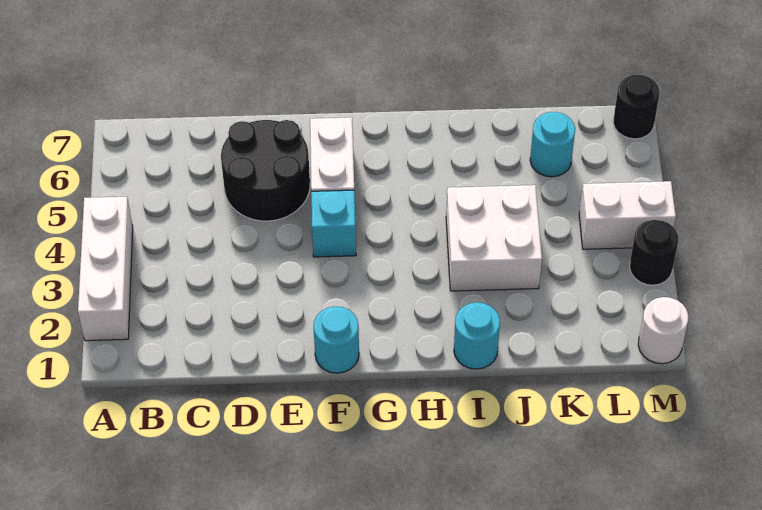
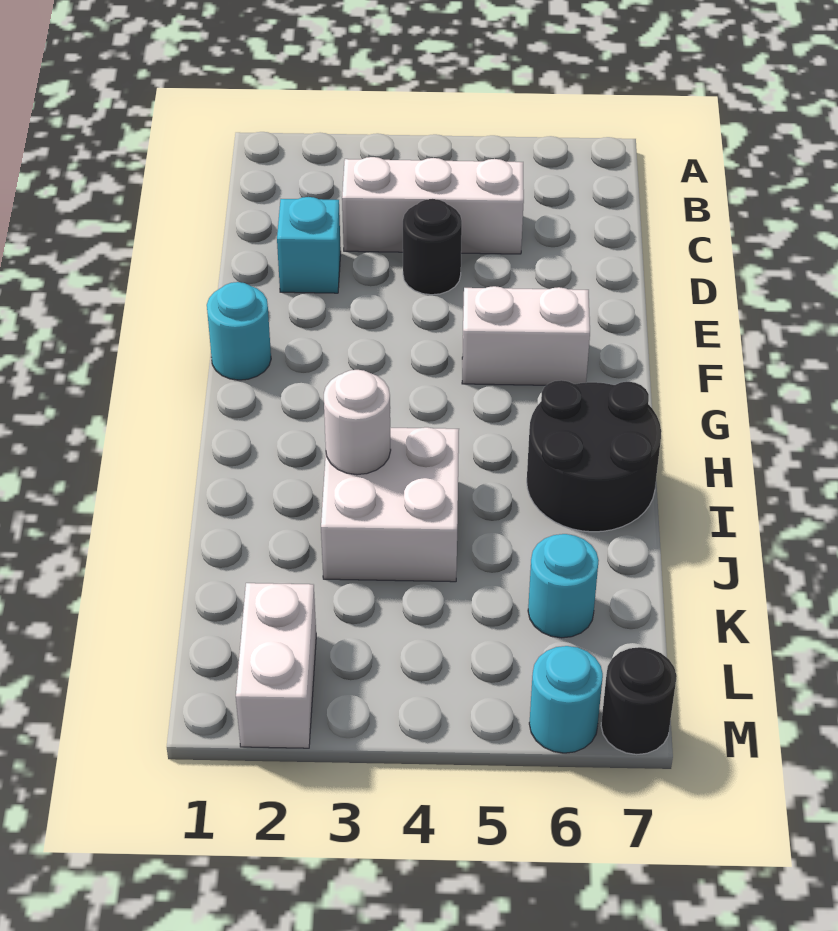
white brick A2:A4 level 1 -> white brick C3:C5 level 1
black round brick D5:E6 level 1 -> black round brick H6:I7 level 1
cyan brick F4 level 1 -> cyan brick D2 level 1
cyan round brick I1 level 1 -> cyan round brick M6 level 1
white brick L4:M4 level 1 -> white brick L2:M2 level 1
white round brick M1 level 1 -> white round brick I3 level 2
black round brick M3 level 1 -> black round brick D4 level 1

